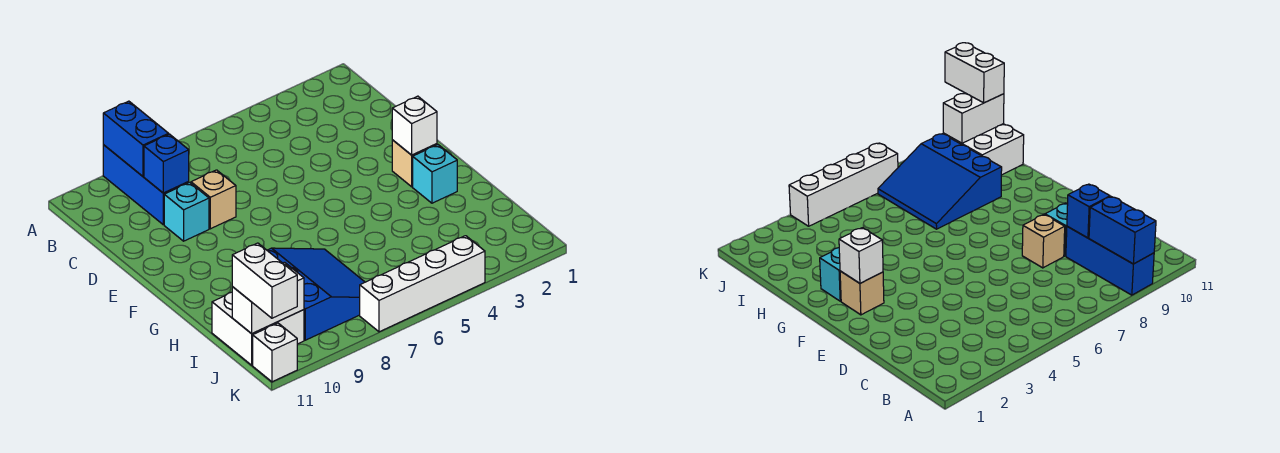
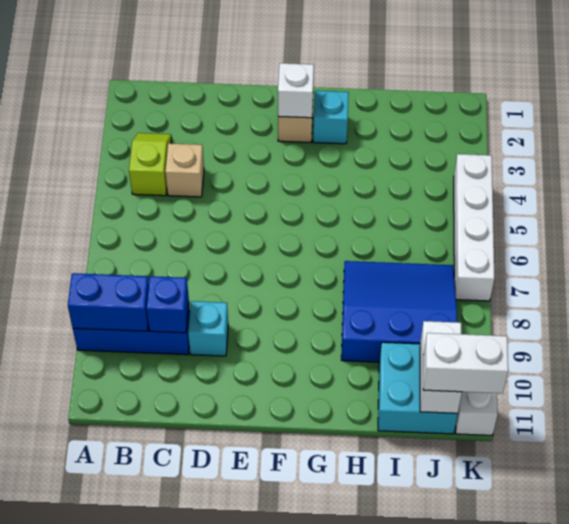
none -> lime slope B3:B4 level 1 top 4
tan brick D8 level 1 -> tan brick C4 level 1
white brick I10:J11 level 1 -> cyan brick I10:J11 level 1

